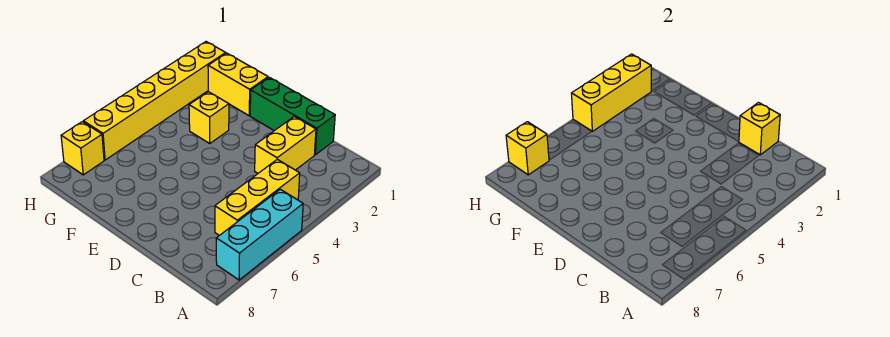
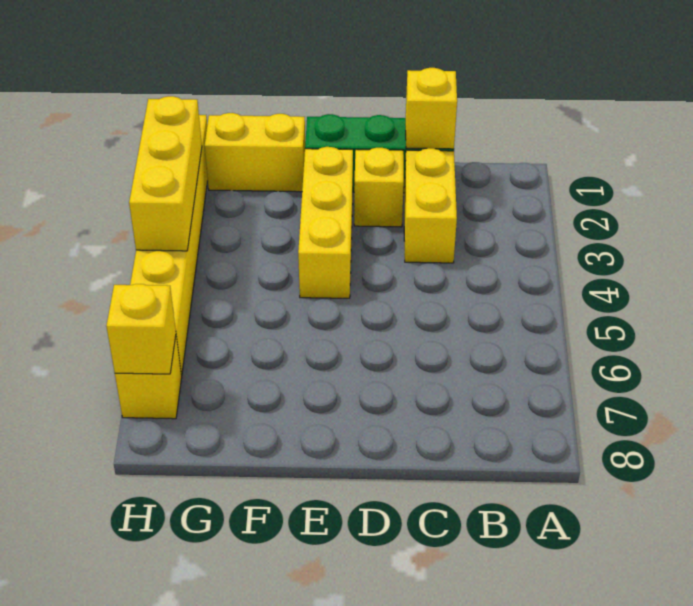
cyan brick A5:A7 level 1 -> none
yellow brick B4:B6 level 1 -> yellow brick E2:E4 level 1
yellow brick F3 level 1 -> yellow brick D2 level 1

